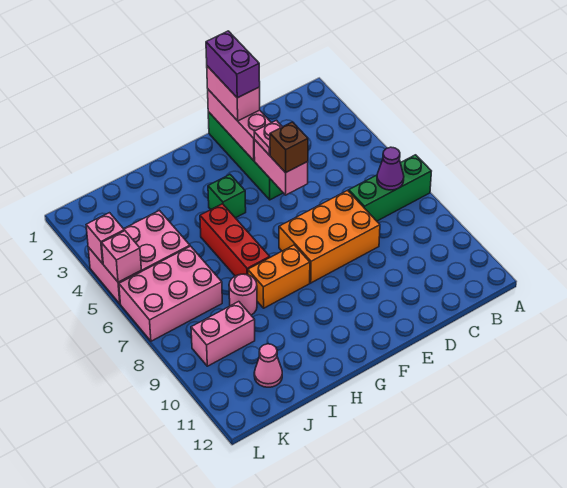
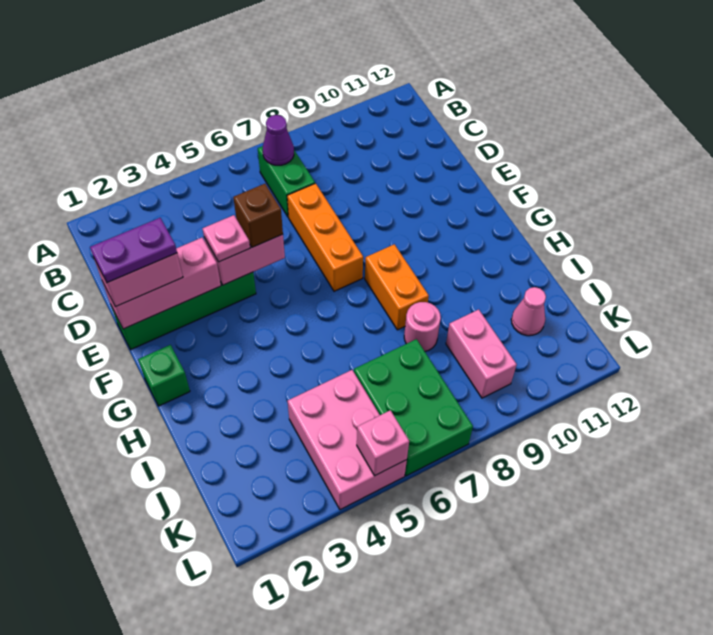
green brick A7:C7 level 1 -> green brick B7:C7 level 1
orange brick D7:F8 level 1 -> orange brick D7:F7 level 1
purple brick E1:E2 level 4 -> purple plate E1:E2 level 4
green brick G4 level 1 -> green brick G1 level 1
red brick H5:H7 level 1 -> none
pink brick J6:L7 level 1 -> green brick J6:L7 level 1
pink brick L4 level 2 -> none

